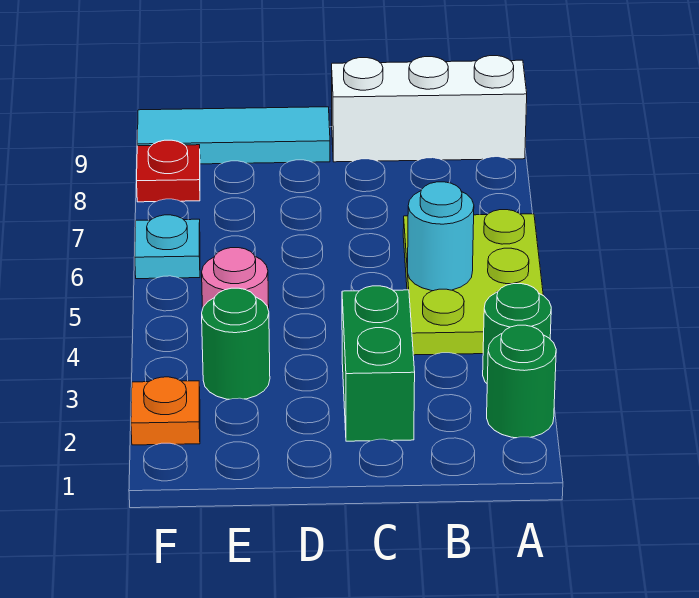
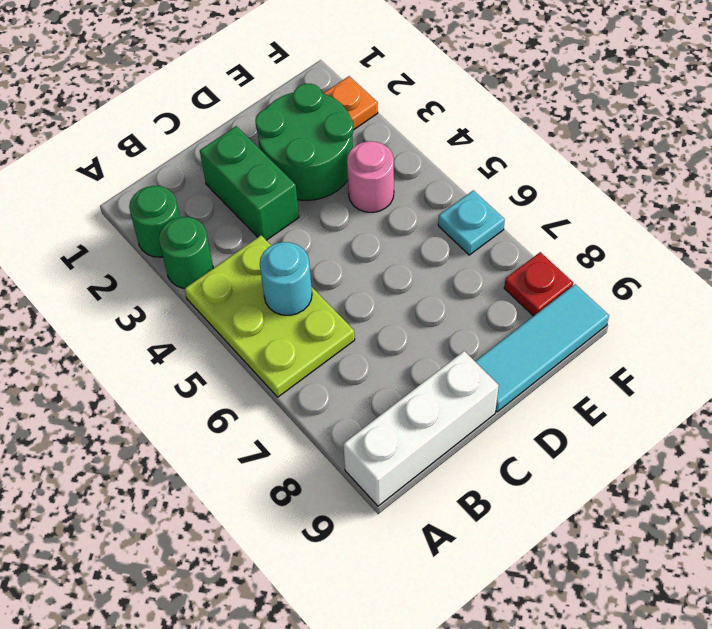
green round brick E3 level 1 -> green round brick D2:E3 level 1

